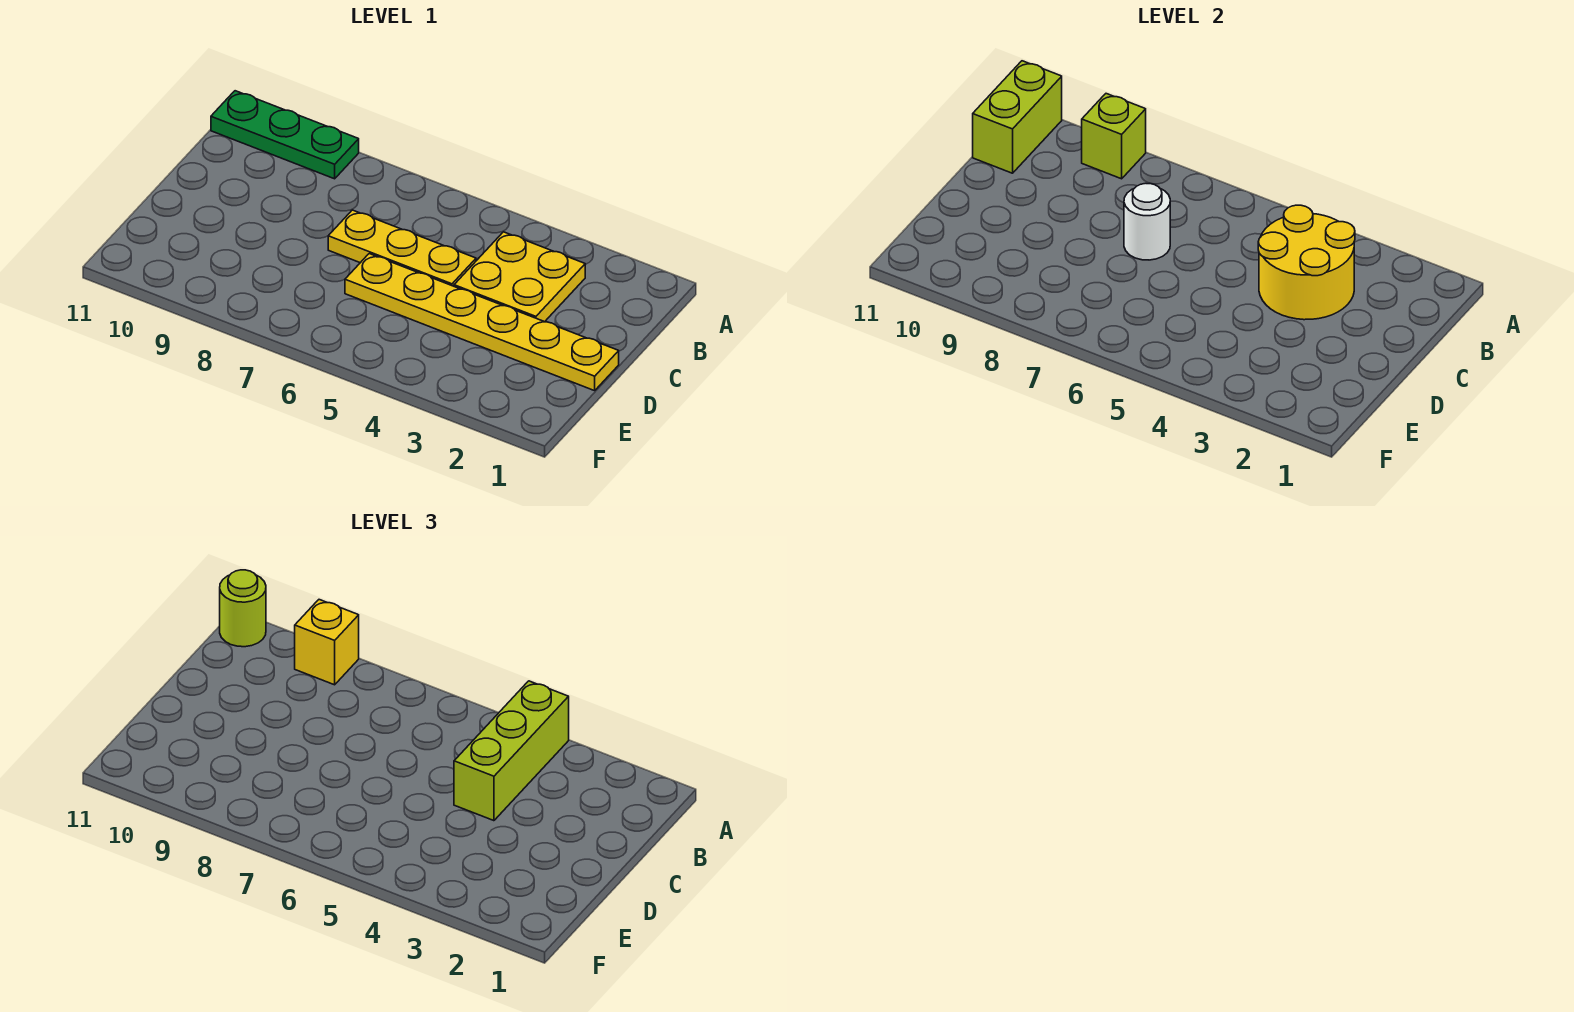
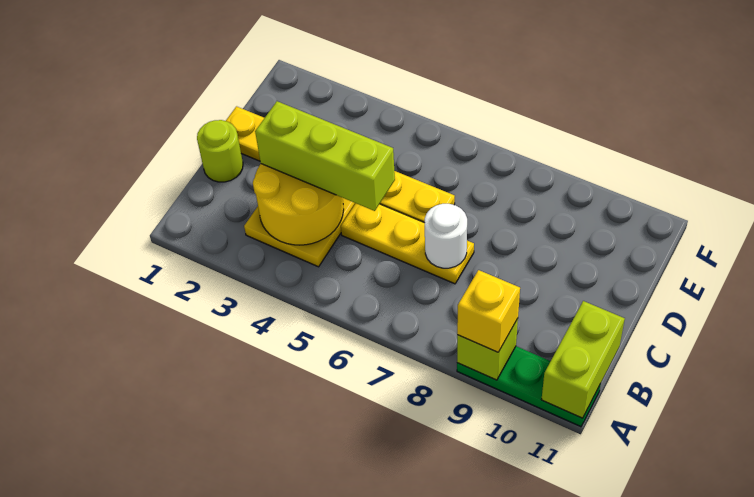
lime brick A4:C4 level 3 -> lime brick C3:C5 level 3
lime round brick A11 level 3 -> lime round brick C1 level 1

